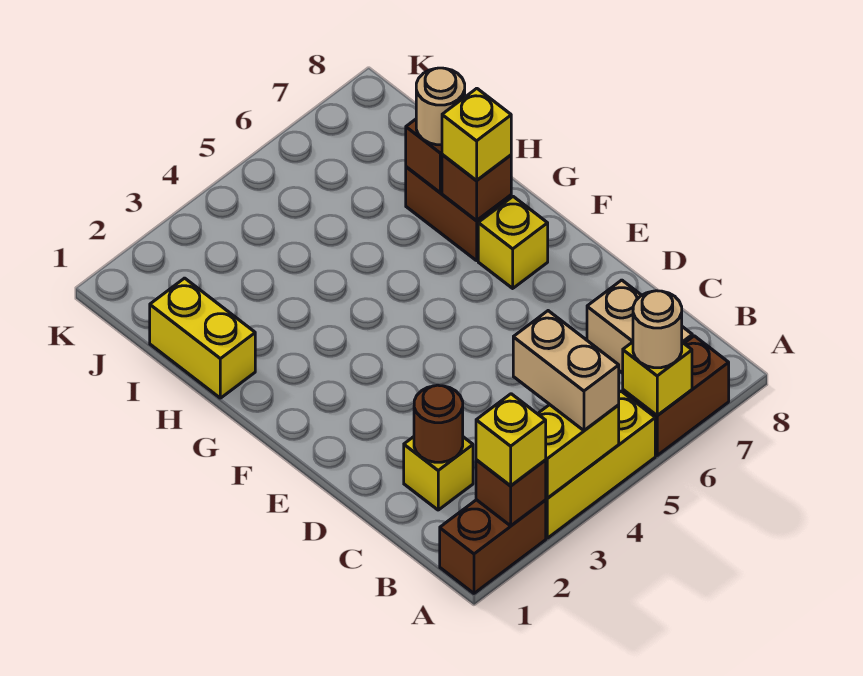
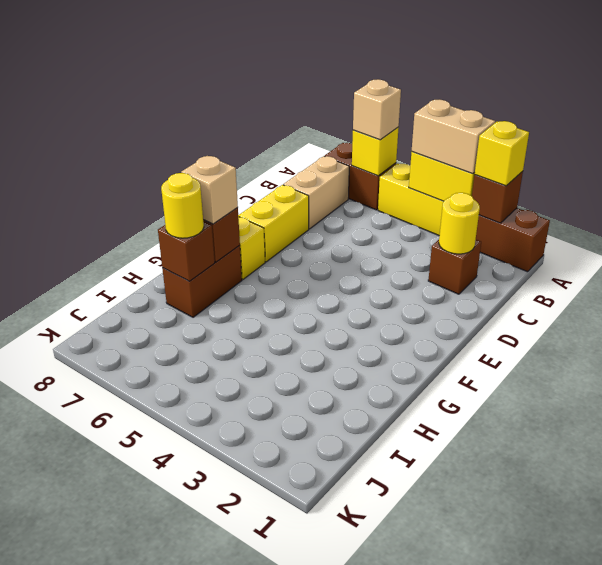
tan brick A4:B4 level 3 -> tan brick A3:A4 level 3
tan round brick A6 level 3 -> tan brick A6 level 3
yellow brick C2 level 1 -> brown brick C2 level 1
brown round brick C2 level 2 -> yellow round brick C2 level 2
yellow brick G7 level 3 -> tan brick G7 level 3
yellow brick H1:I1 level 1 -> yellow brick D7:E7 level 1
tan round brick H7 level 3 -> yellow round brick H7 level 3

